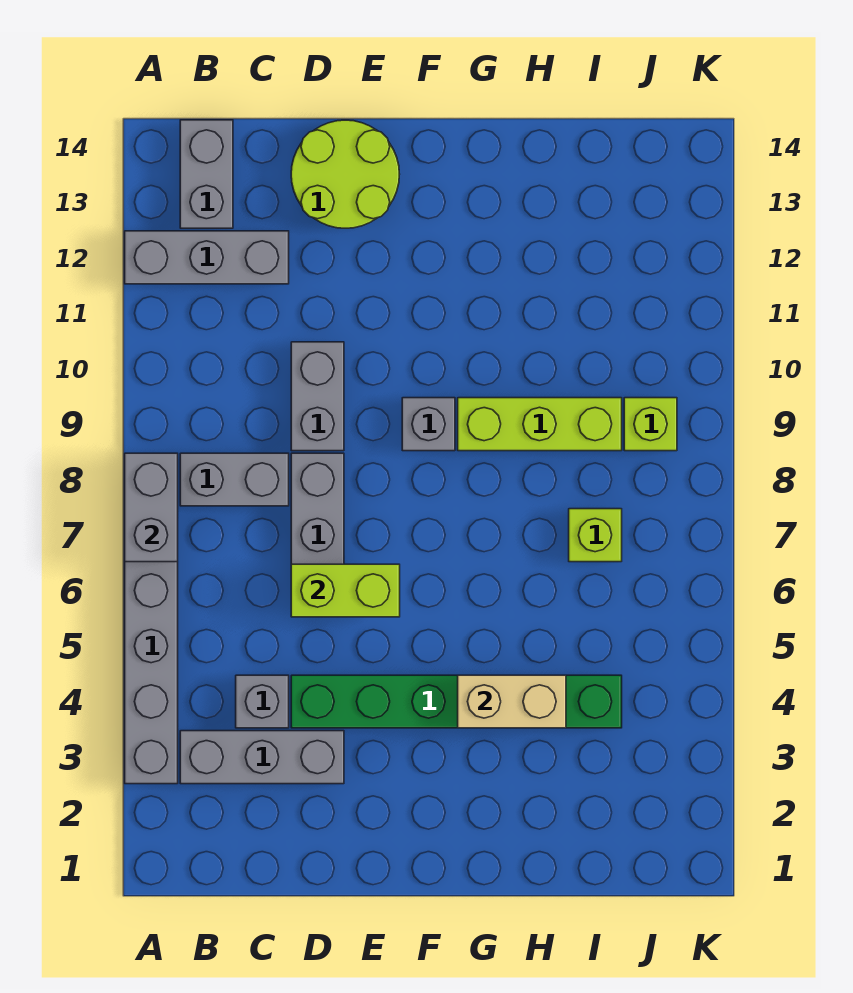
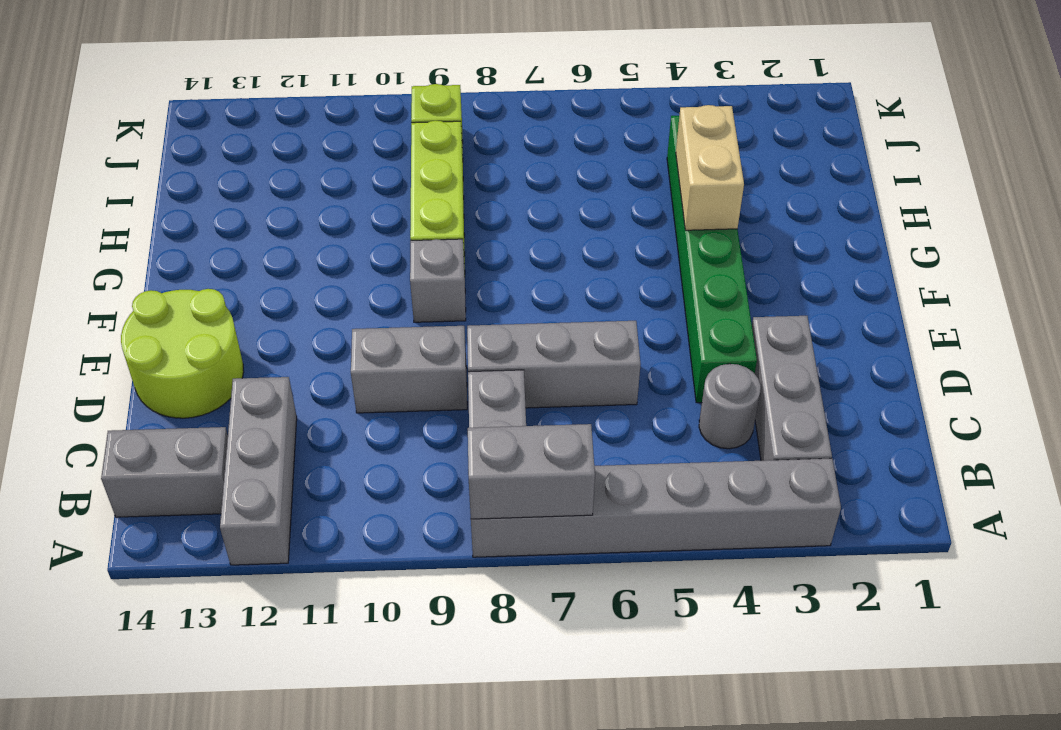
grey brick C4 level 1 -> grey round brick C4 level 1
lime brick D6:E6 level 2 -> none
lime brick I7 level 1 -> none

